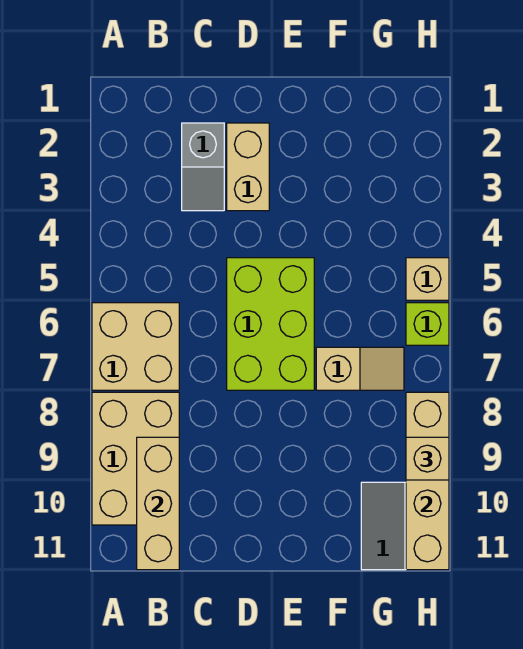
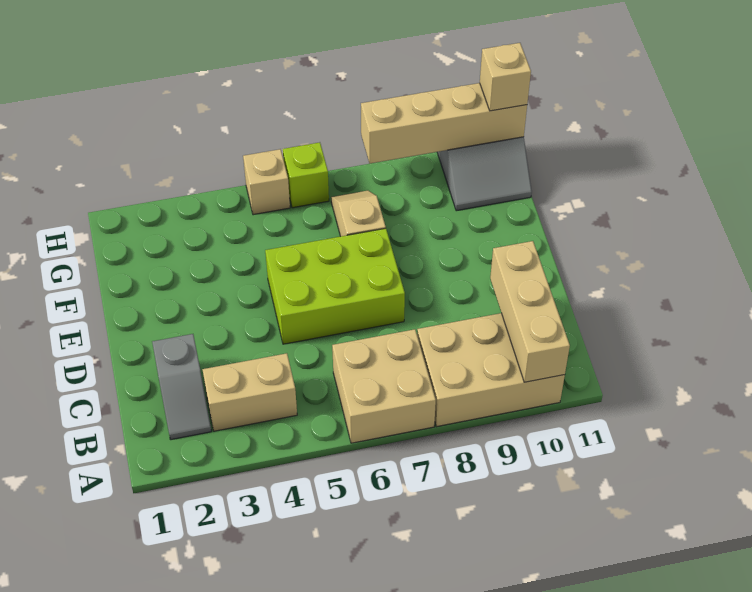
tan brick B9:B11 level 2 -> tan brick A10:C10 level 2
grey slope C2:C3 level 1 top 2 -> grey slope B2:C2 level 1 top C
tan brick D2:D3 level 1 -> tan brick B3:B4 level 1
tan brick H9 level 3 -> tan brick H11 level 3

